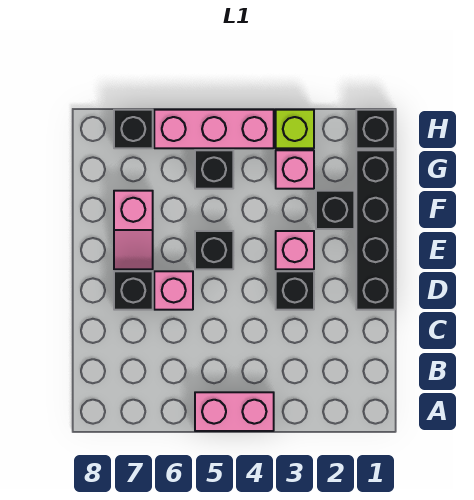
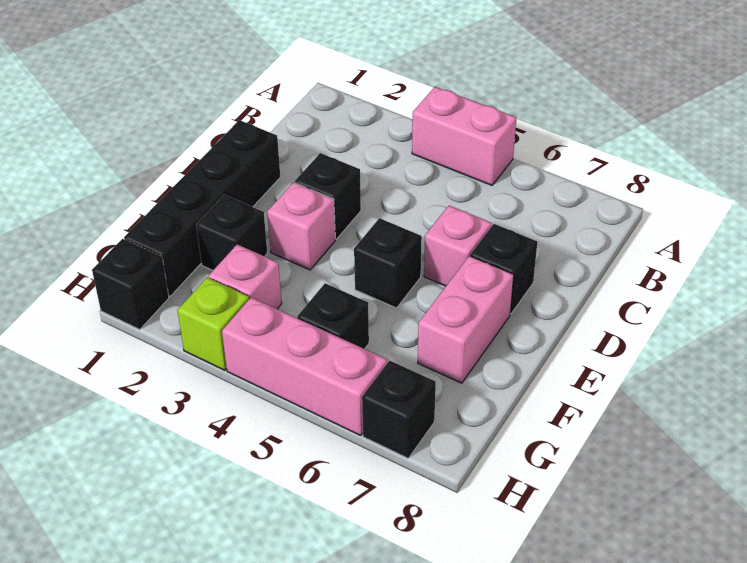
pink slope E7:F7 level 1 top F -> pink brick E7:F7 level 1

